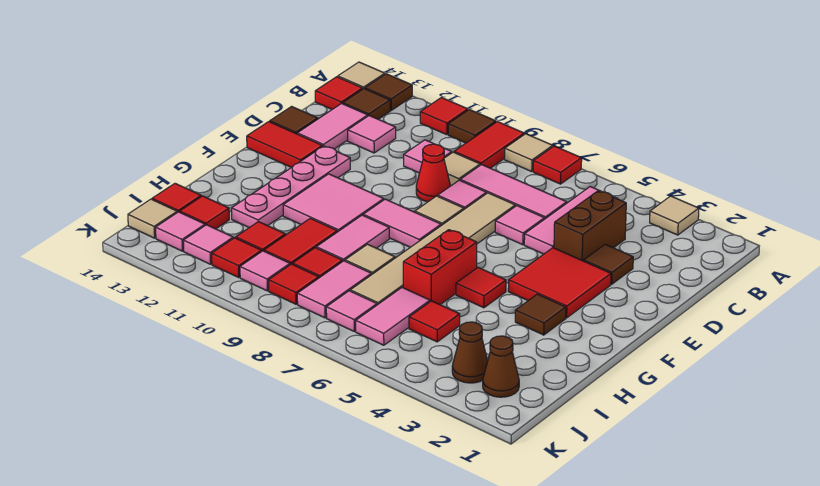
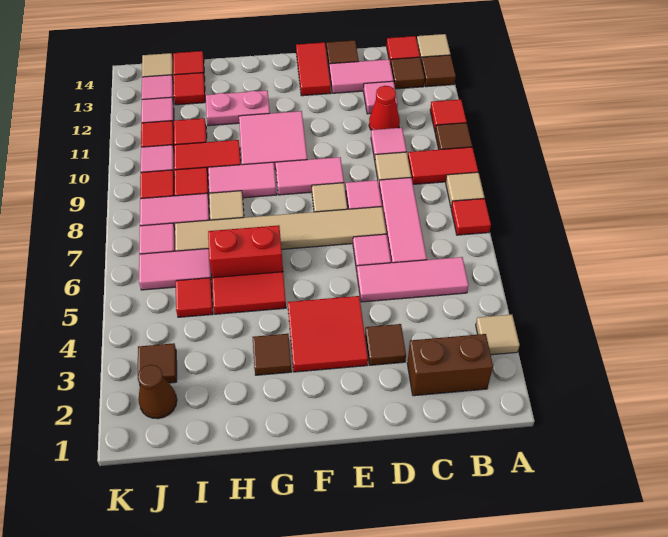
brown brick C4:D4 level 1 -> brown brick B2:C2 level 1
red cone D9 level 1 -> red cone C11 level 1
pink plate E12:H12 level 1 -> pink plate G12:H12 level 1
pink tile F8:F9 level 1 -> pink tile E9:F9 level 1
red tile G5 level 1 -> red tile G5:H5 level 1
brown cone J3 level 1 -> brown tile J3 level 1

